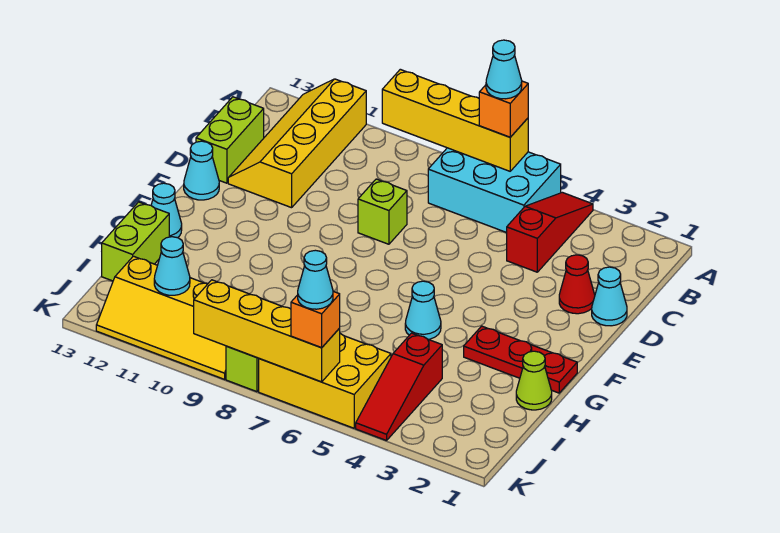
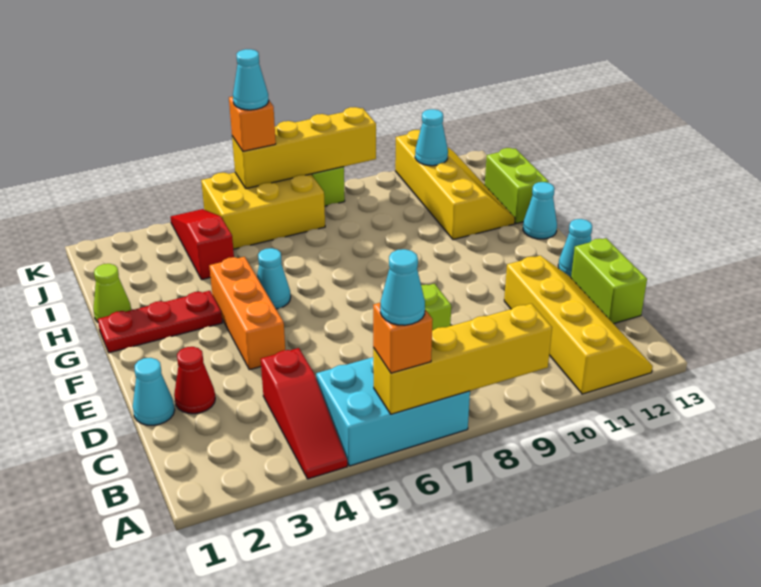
none -> orange brick E4:G4 level 1
yellow slope J9:K12 level 1 top J -> yellow slope H11:K12 level 1 top 11

